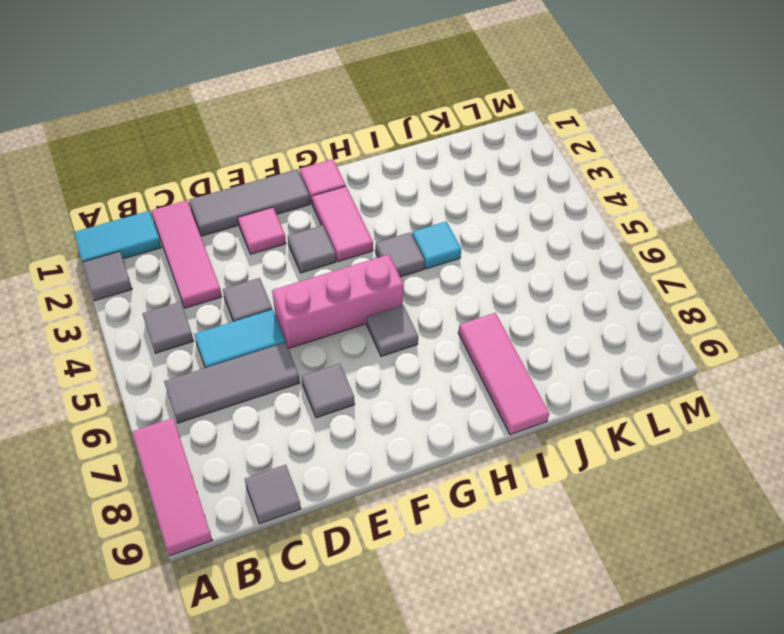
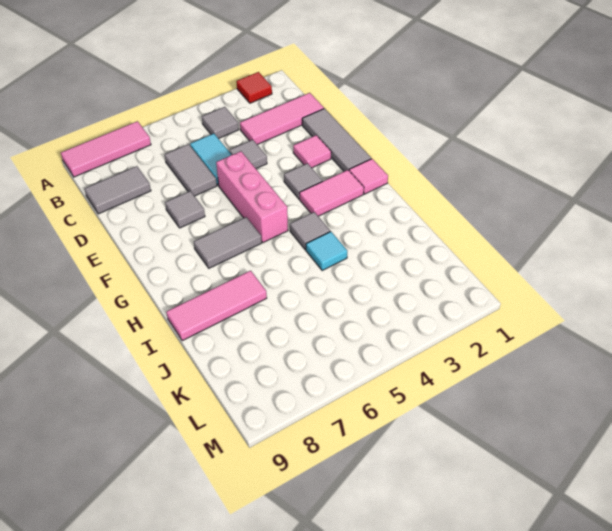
cyan tile A1:B1 level 1 -> none
grey tile A2 level 1 -> red tile A2 level 1
grey tile B6:D6 level 1 -> grey tile C6:D6 level 1
grey tile C9 level 1 -> grey tile C8:C9 level 1
grey tile G6 level 1 -> grey tile G6:G7 level 1

